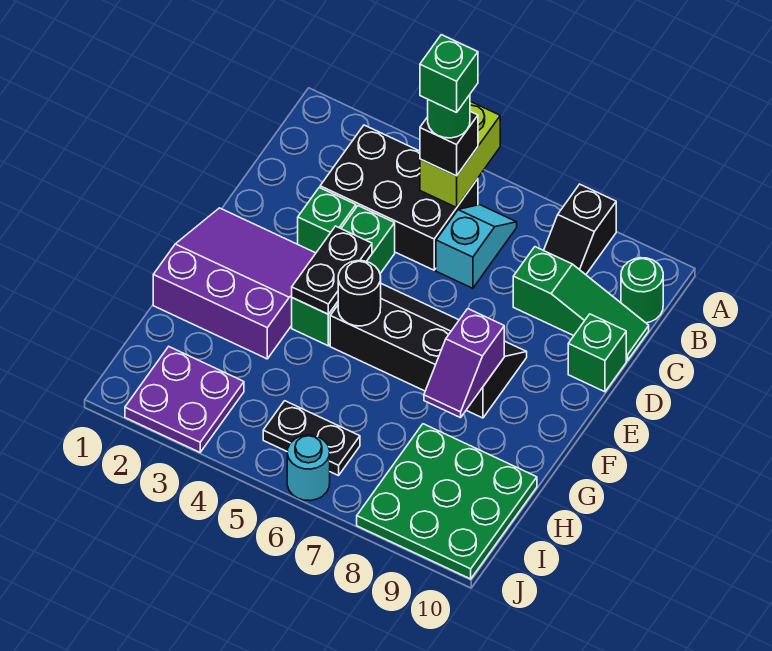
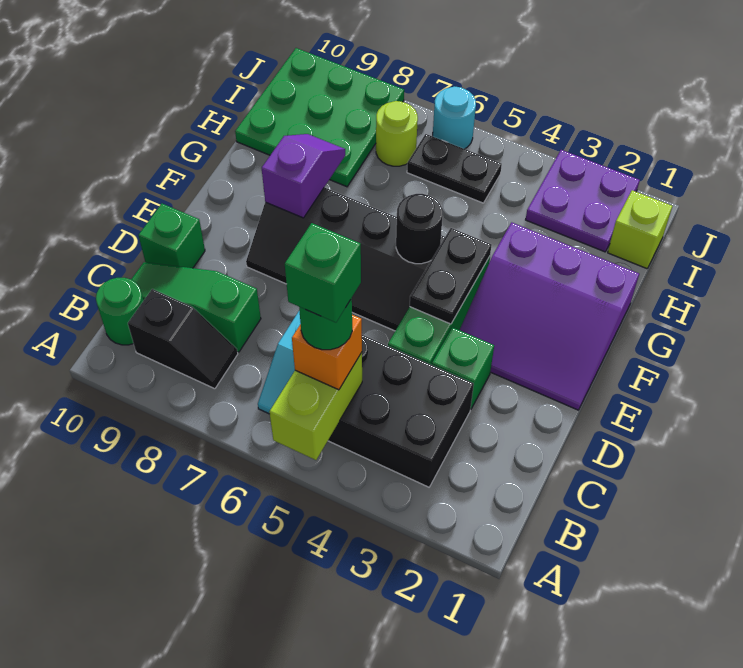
black slope A8:B8 level 1 top A -> black slope B8:B9 level 1 top 9
black brick B5 level 3 -> orange brick B5 level 3
none -> lime brick I1 level 1
none -> lime round brick I7 level 1

